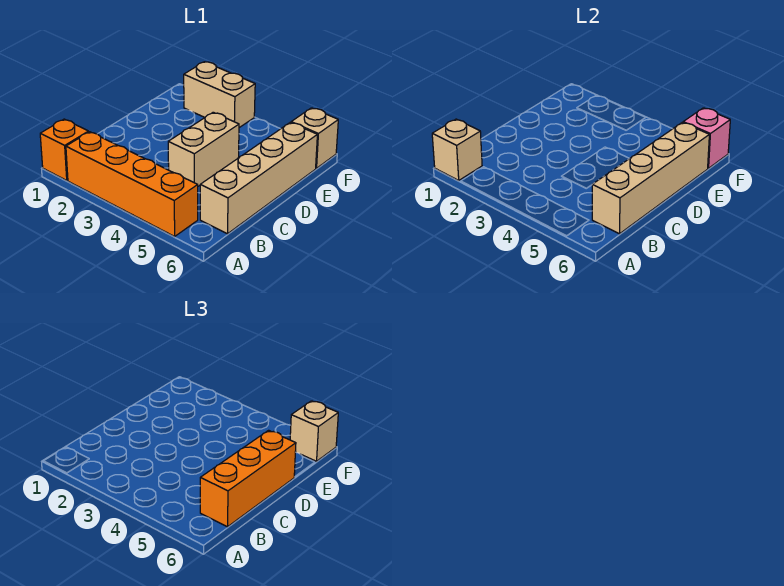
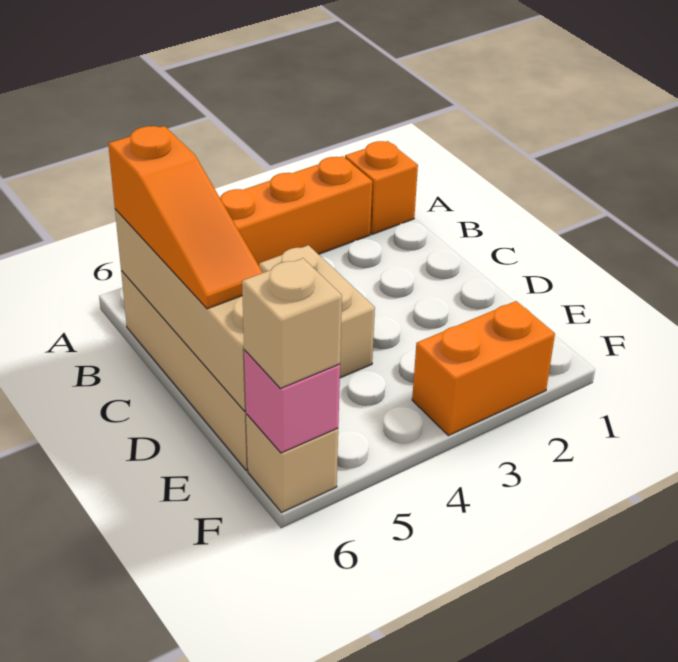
tan brick A1 level 2 -> none
orange brick B6:D6 level 3 -> orange slope B6:D6 level 3 top B
tan brick F2:F3 level 1 -> orange brick F2:F3 level 1

